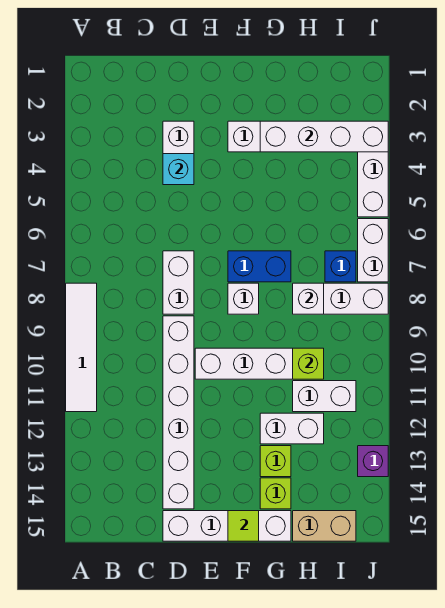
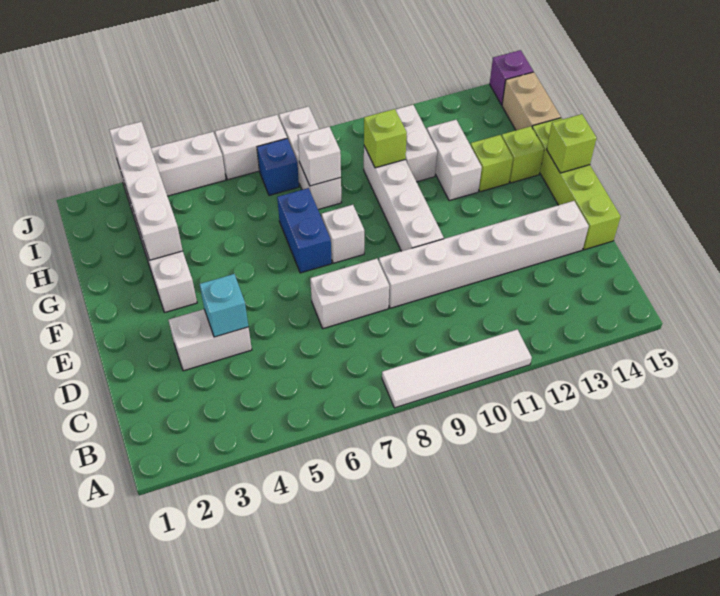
white brick D15:G15 level 1 -> lime brick D15:G15 level 1
lime tile F15 level 2 -> lime brick F15 level 2
purple brick J13 level 1 -> purple brick J15 level 1

